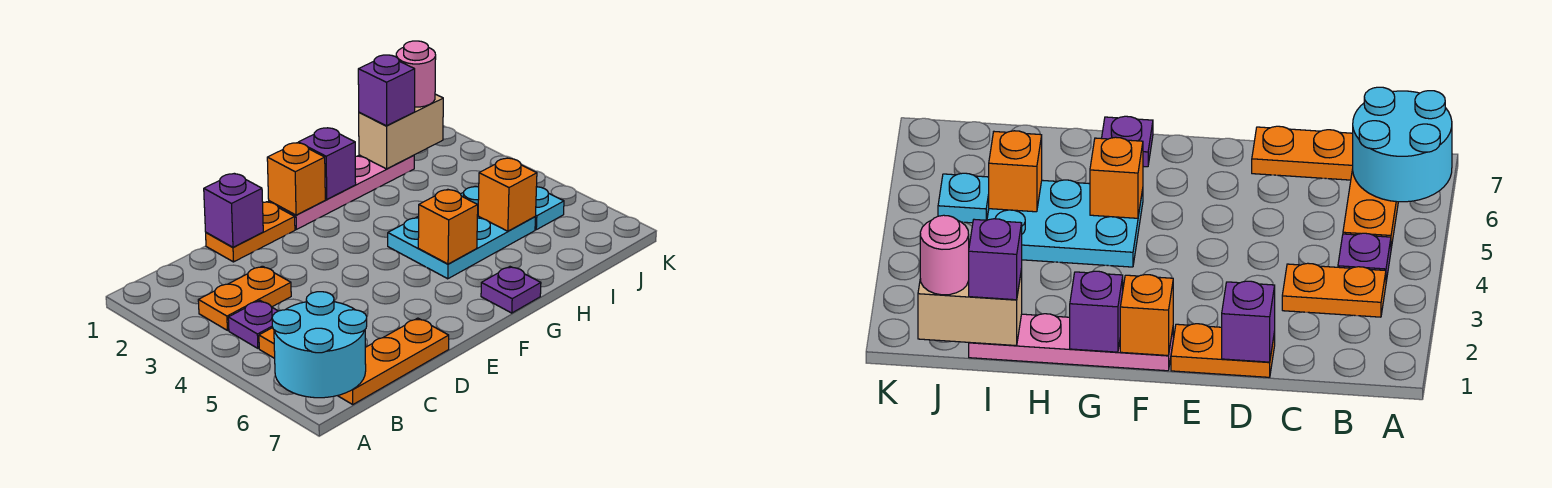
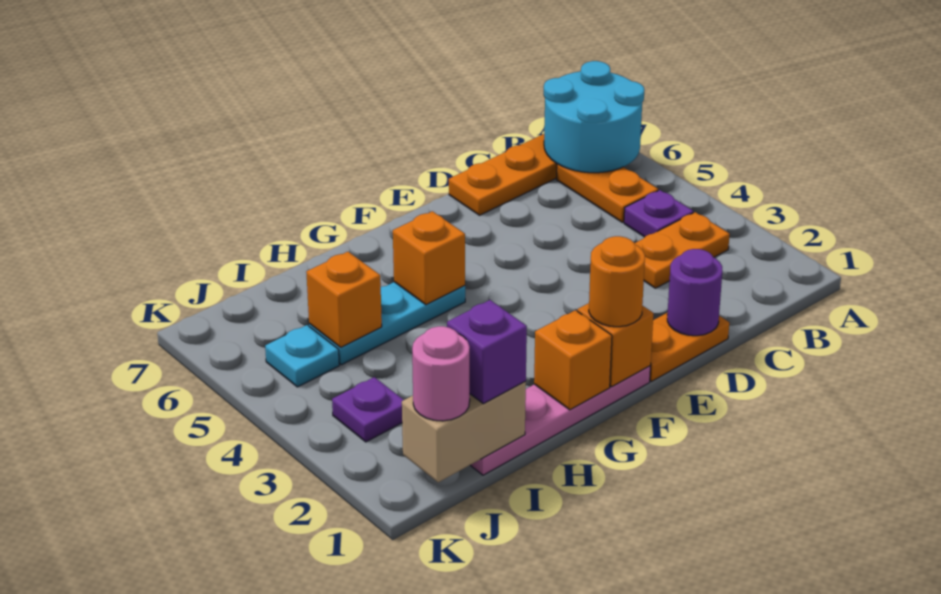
purple brick D1 level 2 -> purple round brick D1 level 2
none -> orange round brick F1 level 3
purple brick G1 level 2 -> orange brick G1 level 2
cyan plate G4:I5 level 1 -> cyan plate G5:I5 level 1
purple plate G7 level 1 -> purple plate J3 level 1

